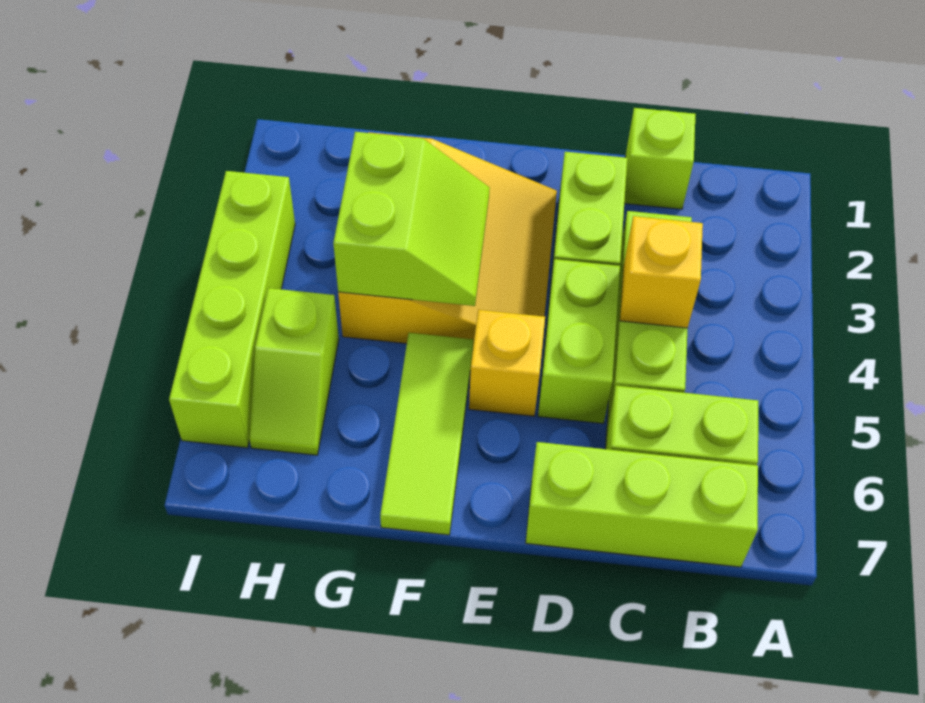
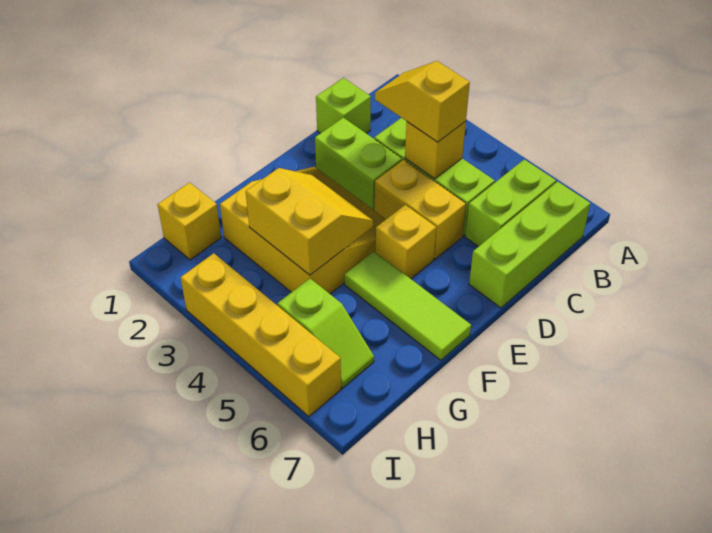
none -> yellow slope C3:C4 level 3 top 4
lime brick D4:D5 level 1 -> yellow brick D4:D5 level 1
lime slope F3:G4 level 2 top G -> yellow slope F3:G4 level 2 top G
none -> yellow brick H1 level 1
lime brick I3:I6 level 1 -> yellow brick I3:I6 level 1

